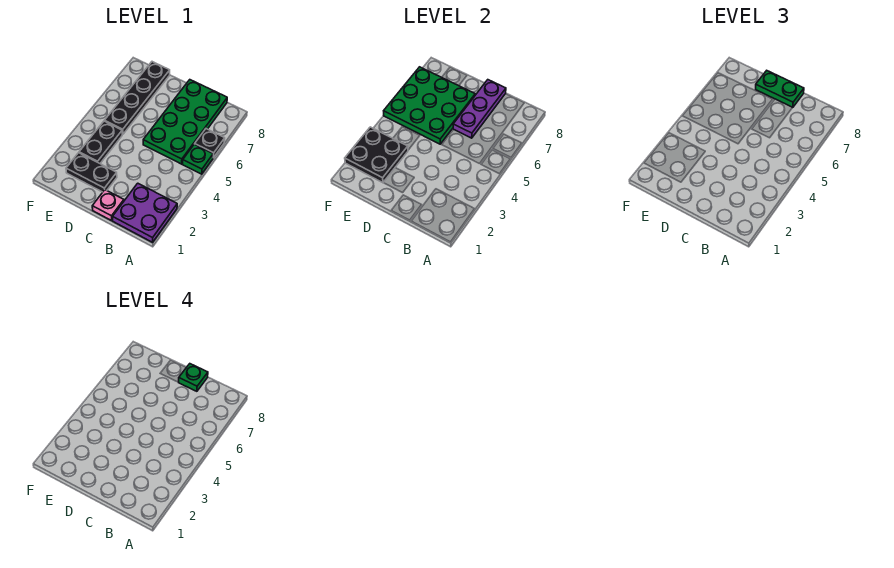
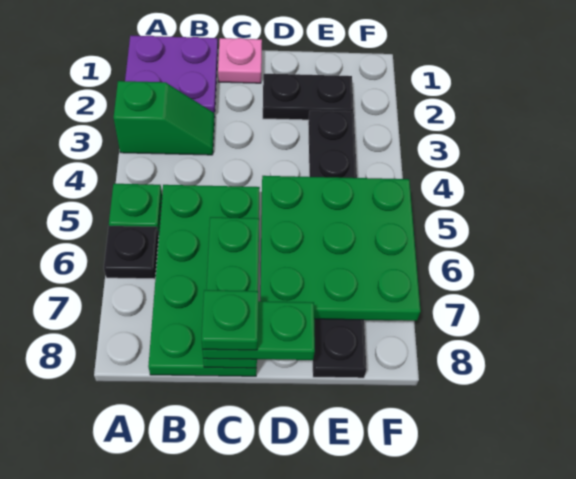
none -> green slope A3:B3 level 1 top A
purple plate C6:C8 level 2 -> green plate C6:C8 level 2
black plate E2:F3 level 2 -> none

